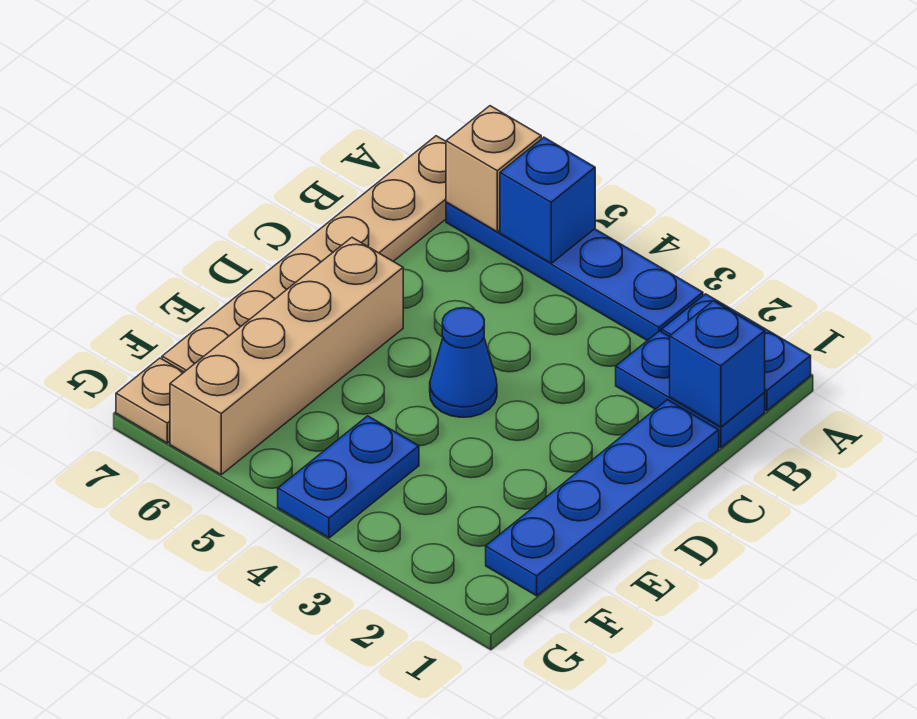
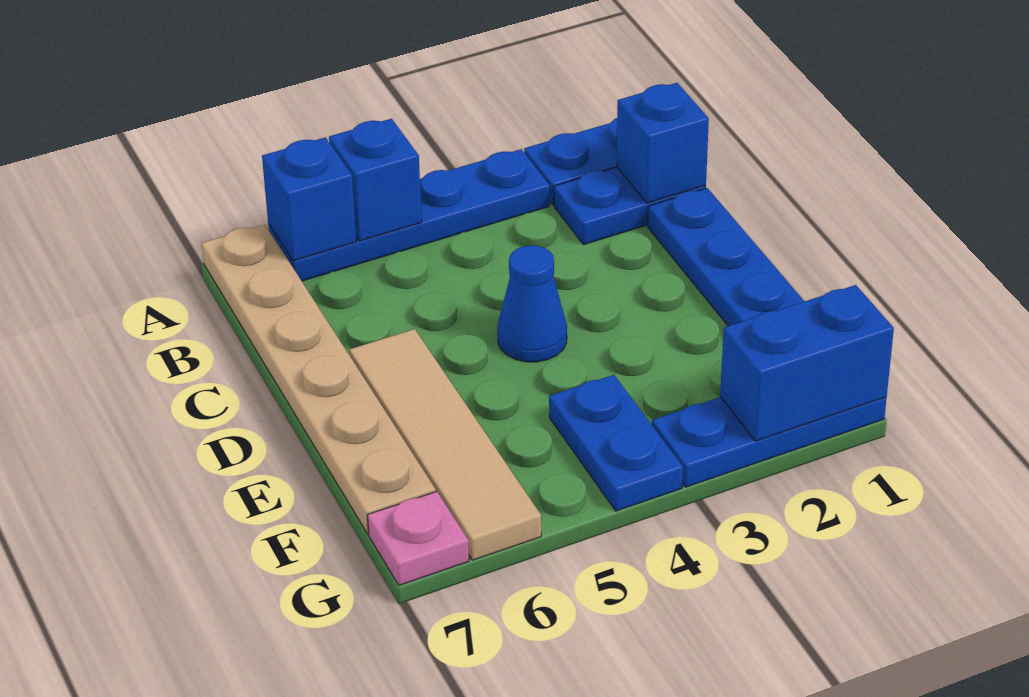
tan brick A6 level 2 -> blue brick A6 level 2
tan brick D6:G6 level 1 -> tan tile D6:G6 level 1
none -> blue plate G1:G3 level 1
none -> blue brick G1:G2 level 2
tan plate G7 level 1 -> pink plate G7 level 1

